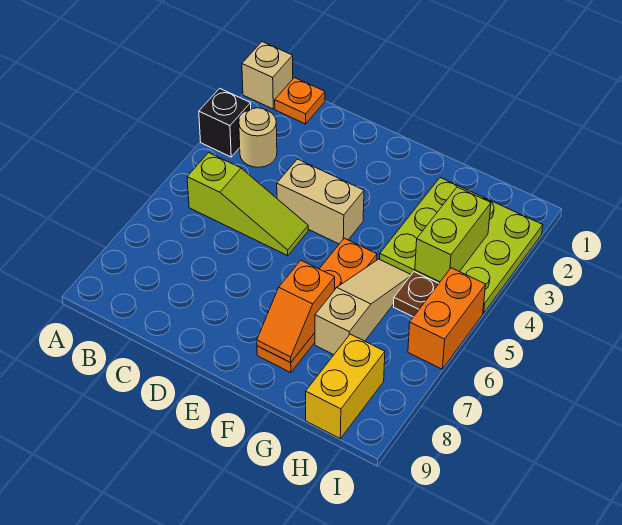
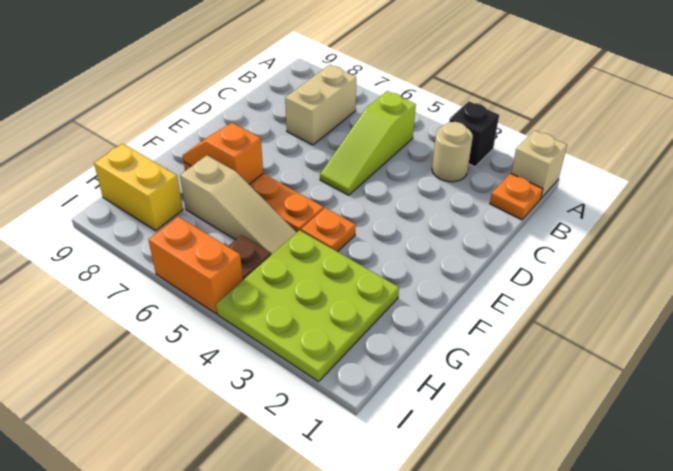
tan brick D4:E4 level 1 -> tan brick B7:C7 level 1
none -> orange plate F4 level 1
lime brick H3:H4 level 2 -> none

